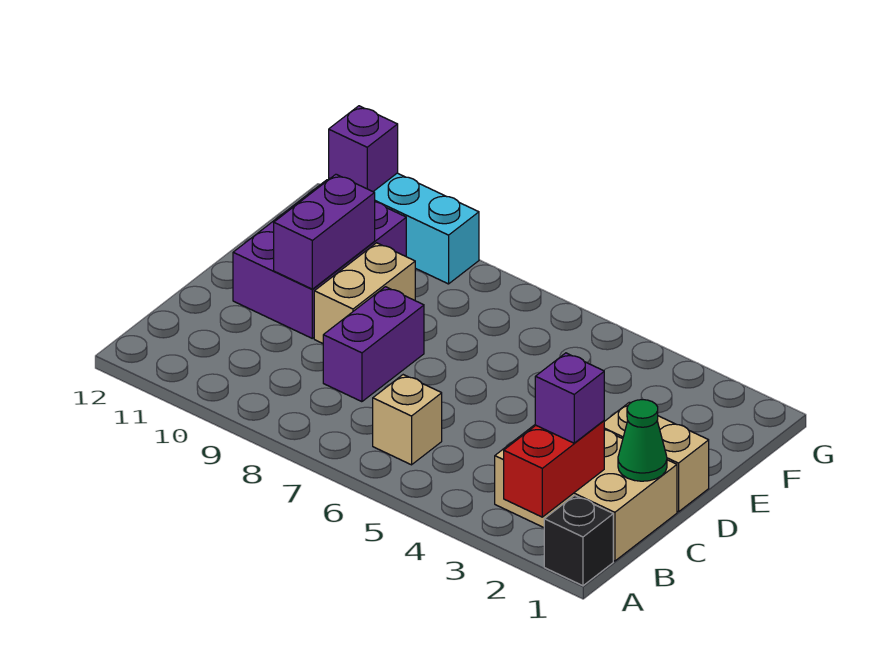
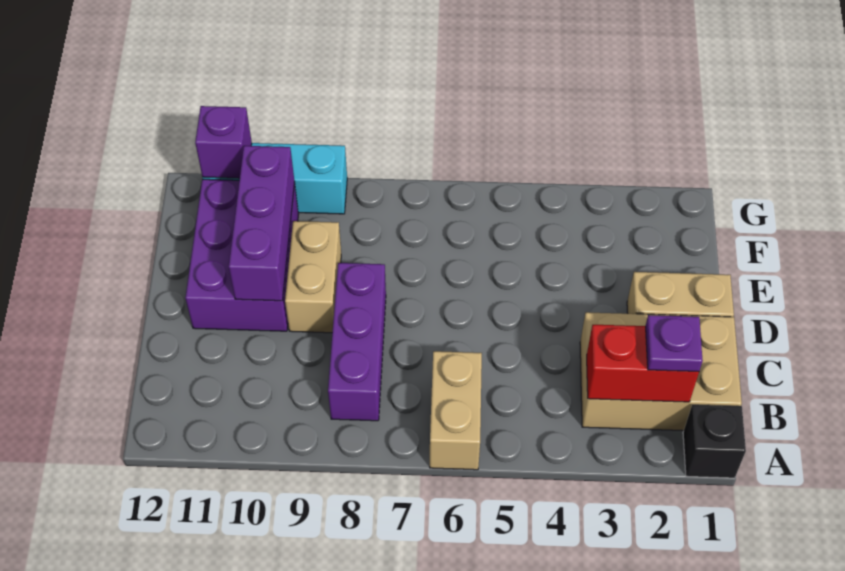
red brick A2:B2 level 2 -> red brick B2:B3 level 2
purple brick B2 level 3 -> purple plate B2 level 3
tan brick B6 level 1 -> tan brick A6:B6 level 1
green cone C1 level 2 -> none
purple brick C8:D8 level 1 -> purple brick B8:D8 level 1
purple brick D10:E10 level 2 -> purple brick D10:F10 level 2

